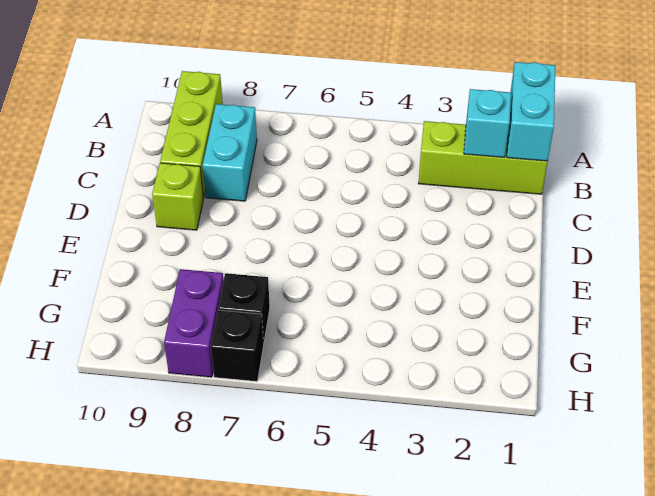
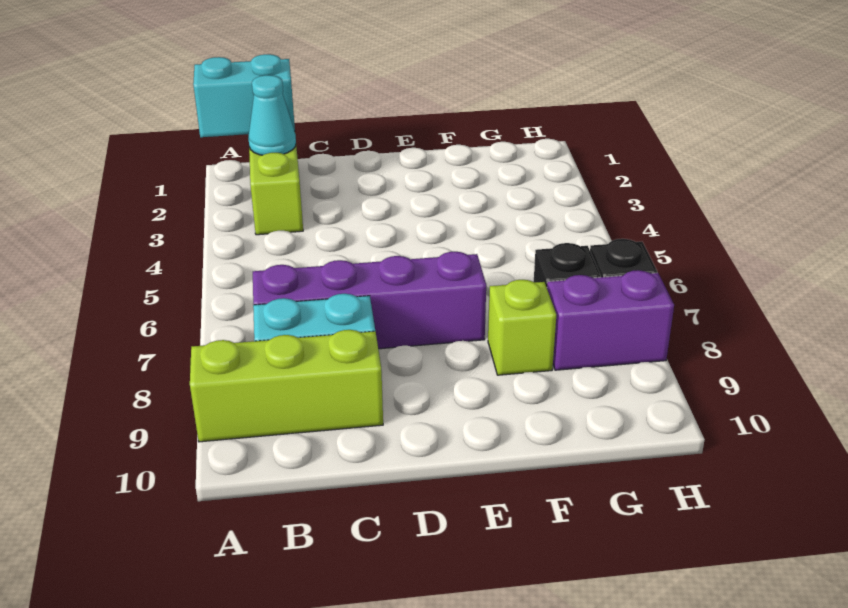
cyan brick B2 level 2 -> cyan cone B2 level 2
none -> purple brick B7:E7 level 1
lime brick D9 level 1 -> lime brick F8 level 1

